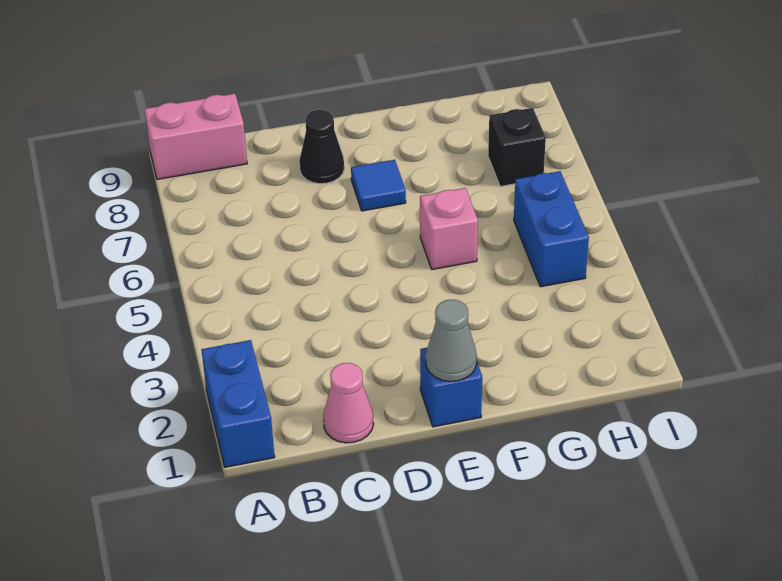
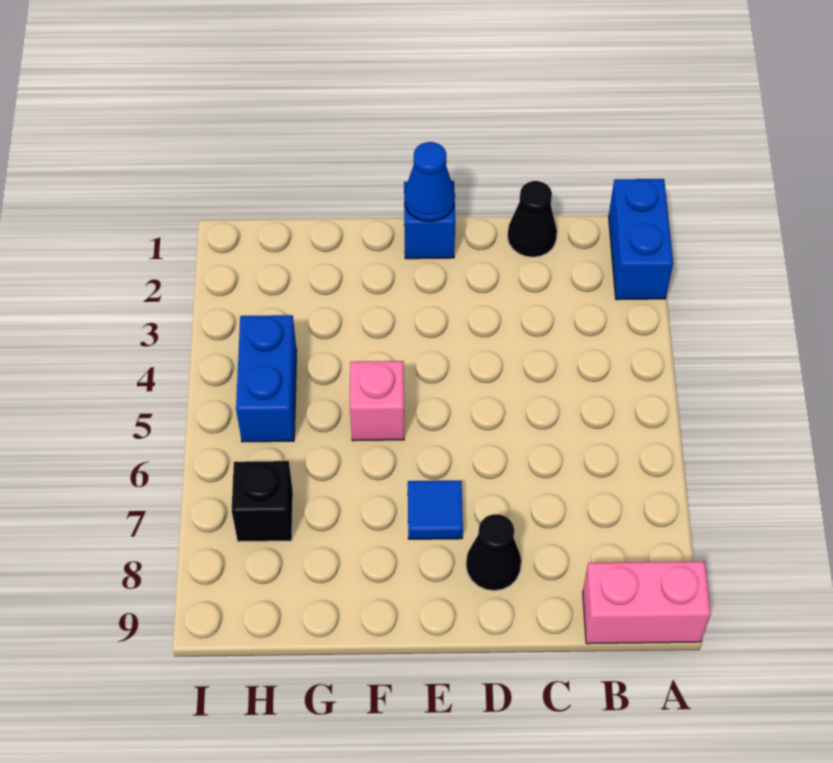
pink cone C1 level 1 -> black cone C1 level 1
grey cone E1 level 2 -> blue cone E1 level 2

